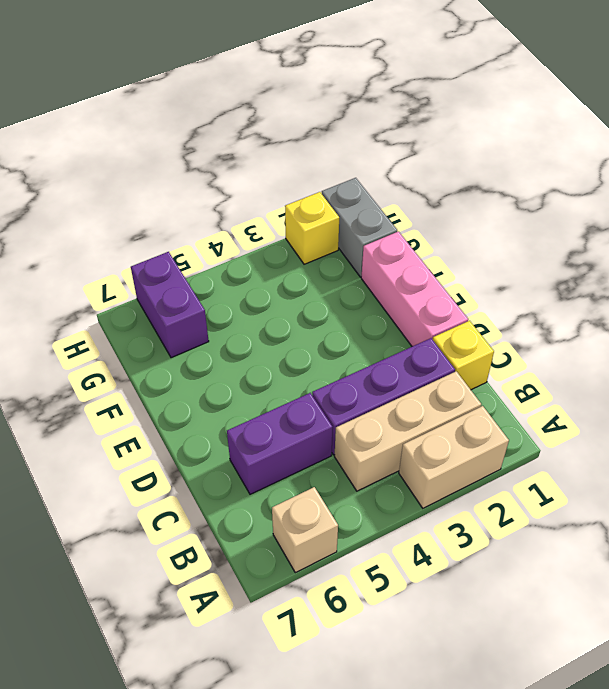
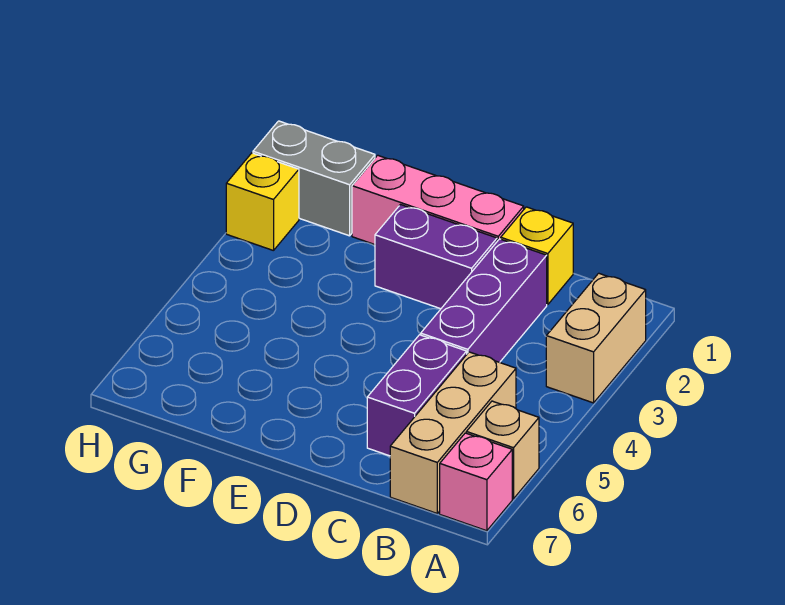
none -> pink brick A7 level 1
tan brick B2:B4 level 1 -> tan brick B5:B7 level 1
purple brick G6:H6 level 1 -> purple brick D2:E2 level 1

